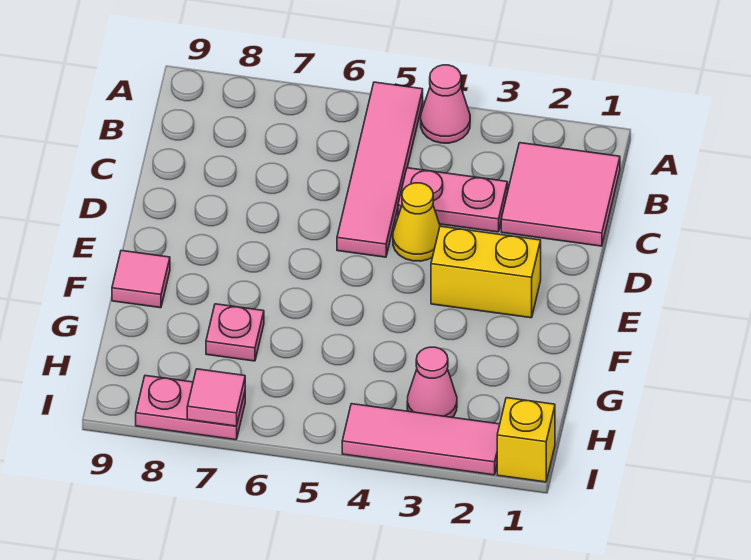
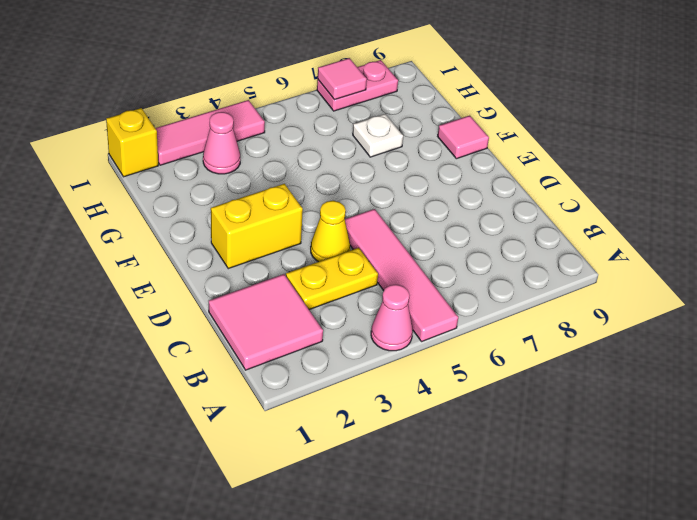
pink plate C3:C4 level 1 -> yellow plate C3:C4 level 1
pink plate G7 level 1 -> white plate G7 level 1

